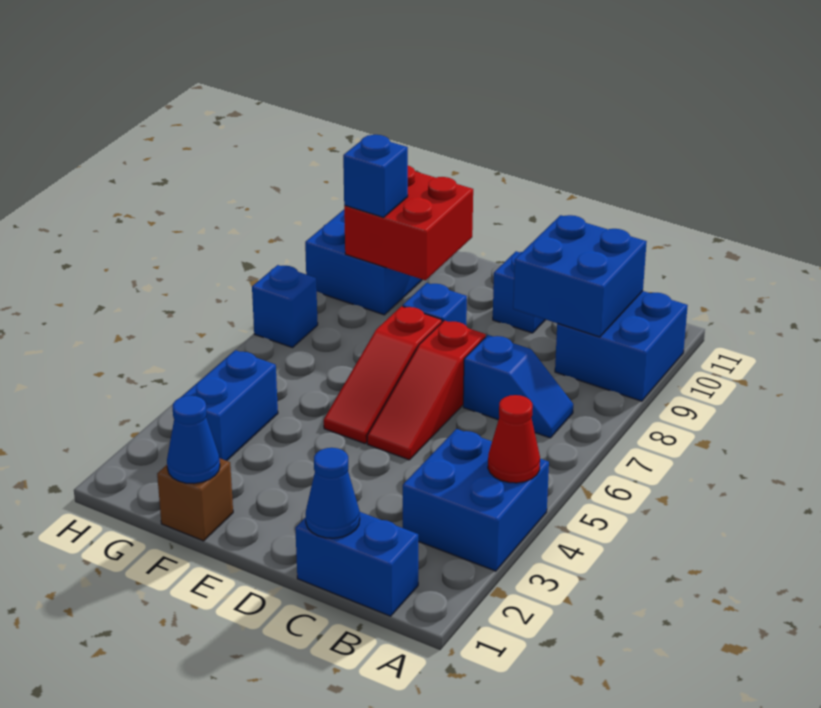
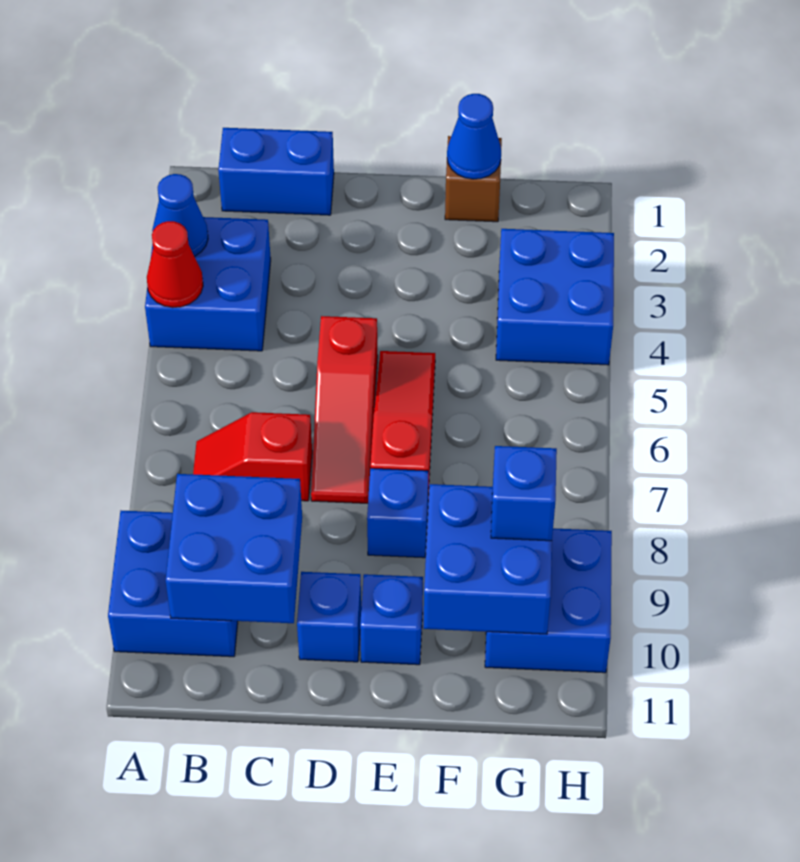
blue slope B7:C7 level 1 top C -> red slope B7:C7 level 1 top C
blue cone C1 level 2 -> blue cone A3 level 2
red slope D5:D7 level 1 top 7 -> red slope D5:D7 level 1 top 5
red brick F9:G10 level 2 -> blue brick F9:G10 level 2
blue brick G3:G4 level 1 -> blue brick G3:H4 level 1
blue brick H7 level 1 -> blue brick E10 level 1

